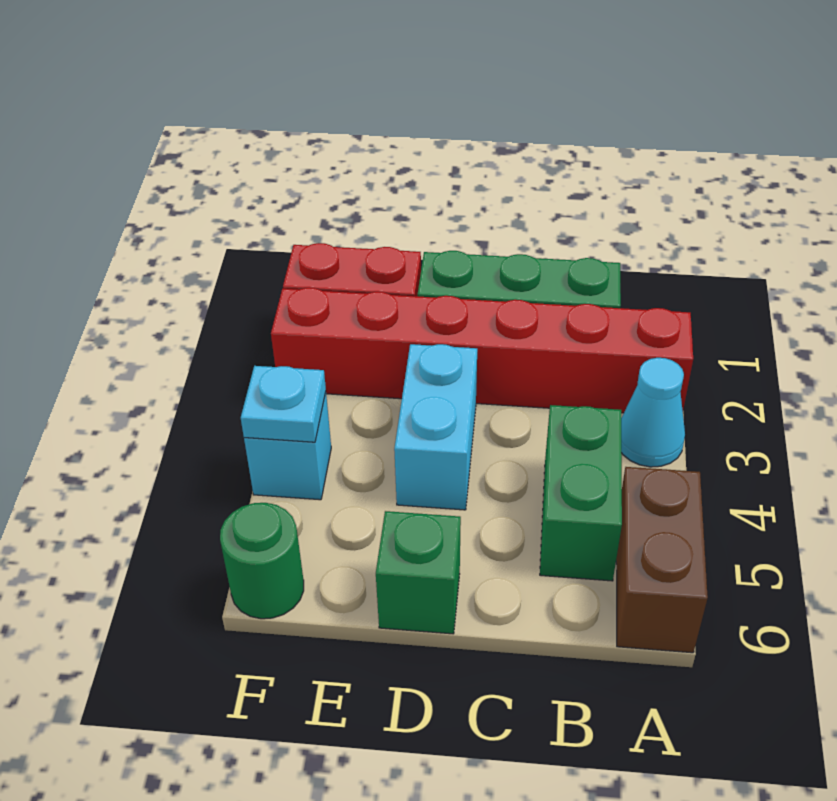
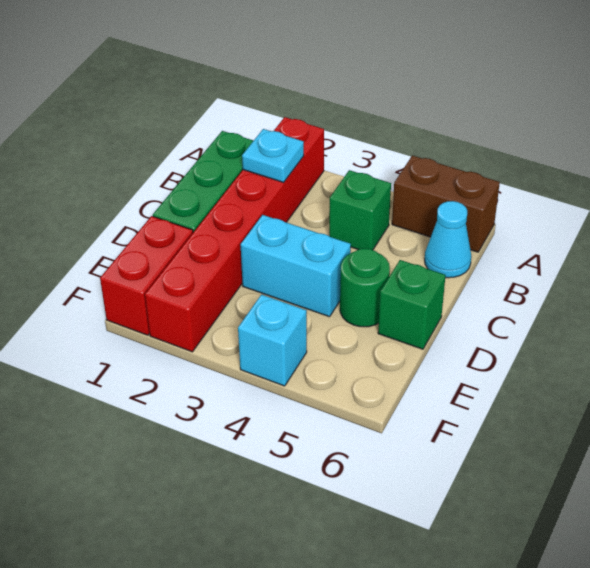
cyan cone A3 level 1 -> cyan cone B6 level 1
green brick B4:B5 level 1 -> green brick B4 level 1
cyan plate F4 level 2 -> cyan plate B2 level 2
green round brick F6 level 1 -> green round brick D5 level 1

